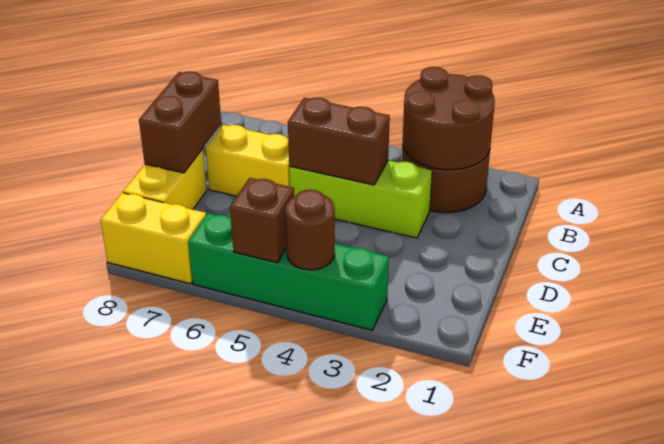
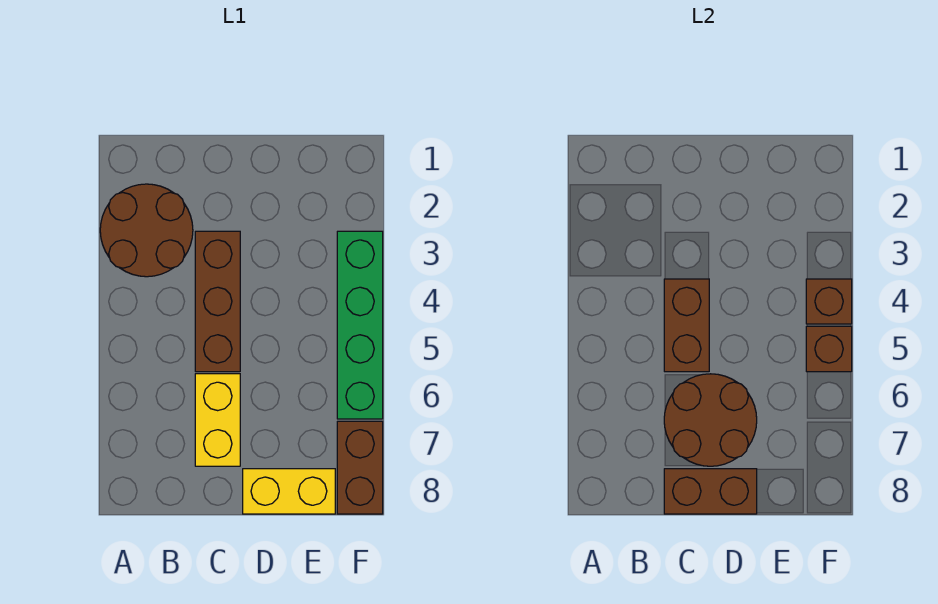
brown round brick A2:B3 level 2 -> brown round brick C6:D7 level 2
lime brick C3:C5 level 1 -> brown brick C3:C5 level 1
brown round brick F4 level 2 -> brown brick F4 level 2
yellow brick F7:F8 level 1 -> brown brick F7:F8 level 1

